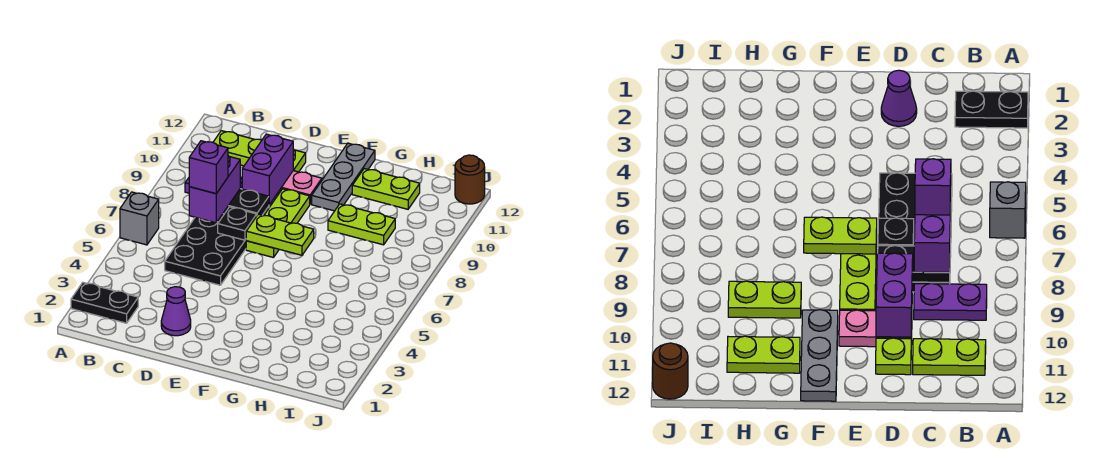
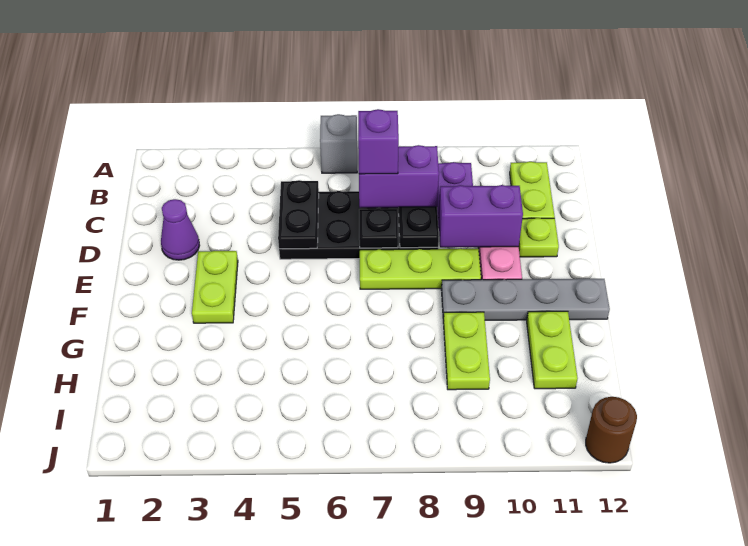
black plate A2:B2 level 1 -> black plate C5:D5 level 2
lime plate E7:F7 level 2 -> lime plate E3:F3 level 1
grey plate F10:F12 level 1 -> grey plate F9:F12 level 1

